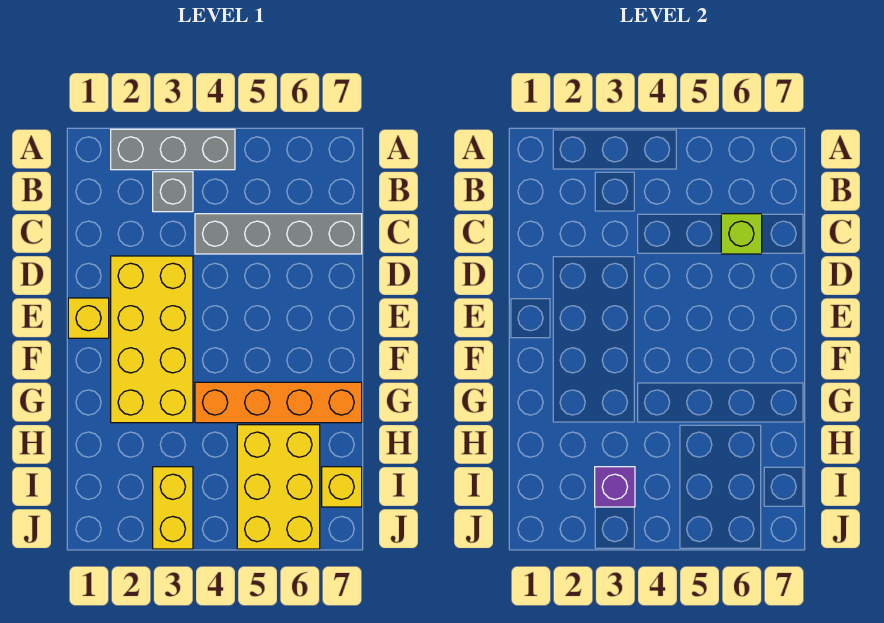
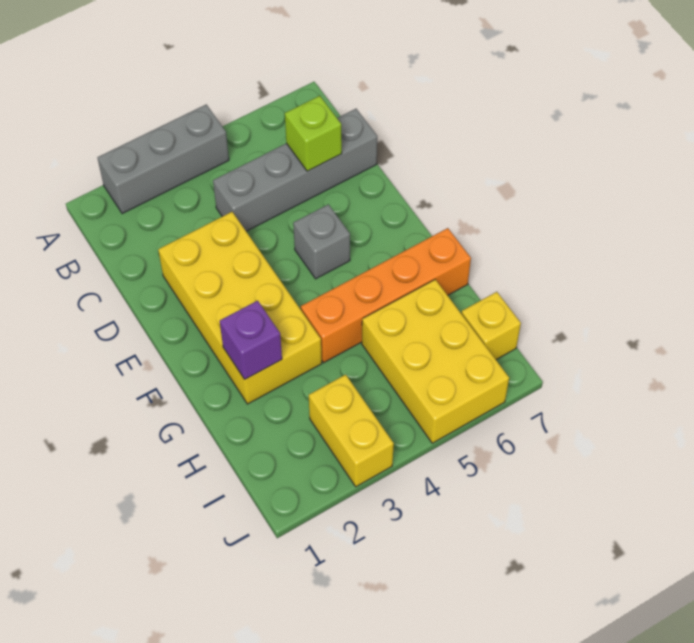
grey brick B3 level 1 -> grey brick E5 level 1
yellow brick E1 level 1 -> none
purple brick I3 level 2 -> purple brick G2 level 2

